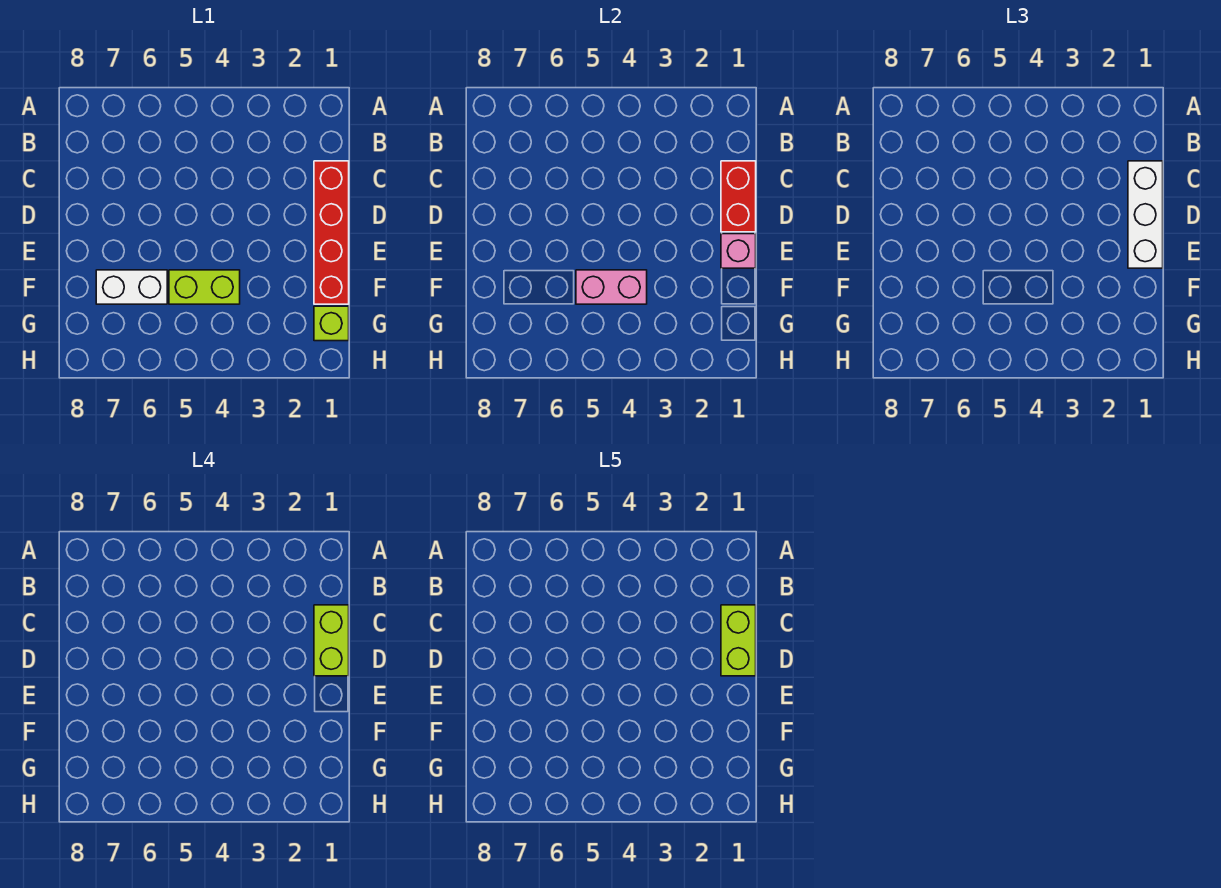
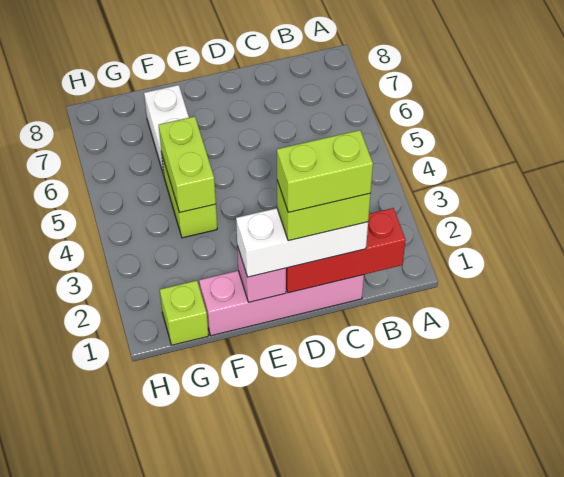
red brick C1:F1 level 1 -> pink brick C1:F1 level 1
red brick C1:D1 level 2 -> red brick B1:D1 level 2
pink brick F4:F5 level 2 -> lime brick F4:F5 level 2

